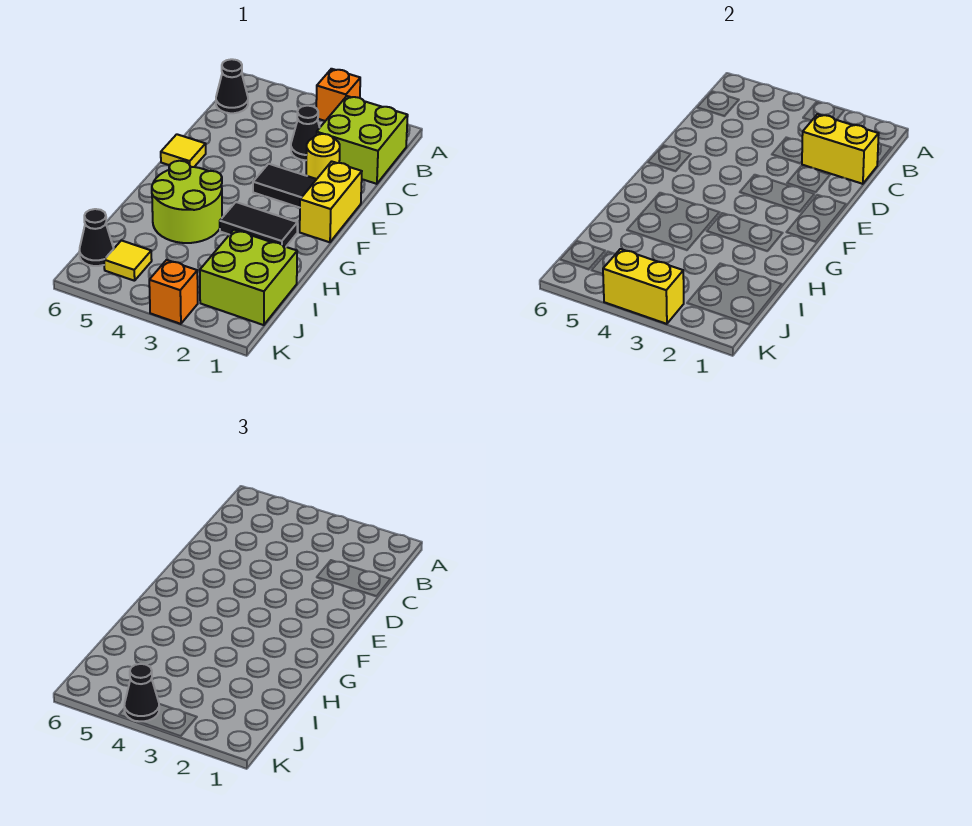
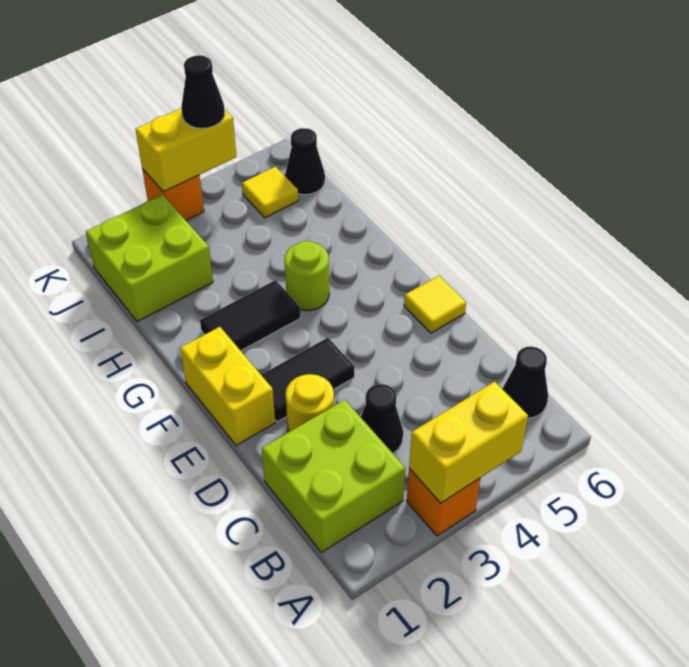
yellow brick C1:C2 level 2 -> yellow brick A3:A4 level 2
lime round brick G4:H5 level 1 -> lime round brick G4 level 1

